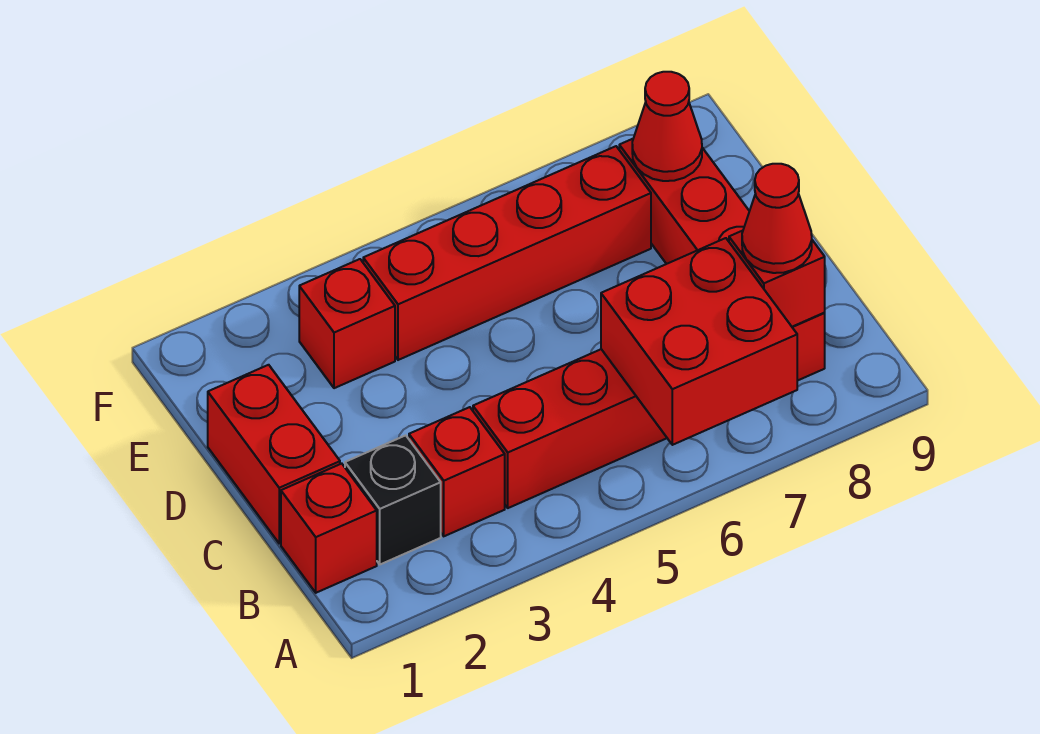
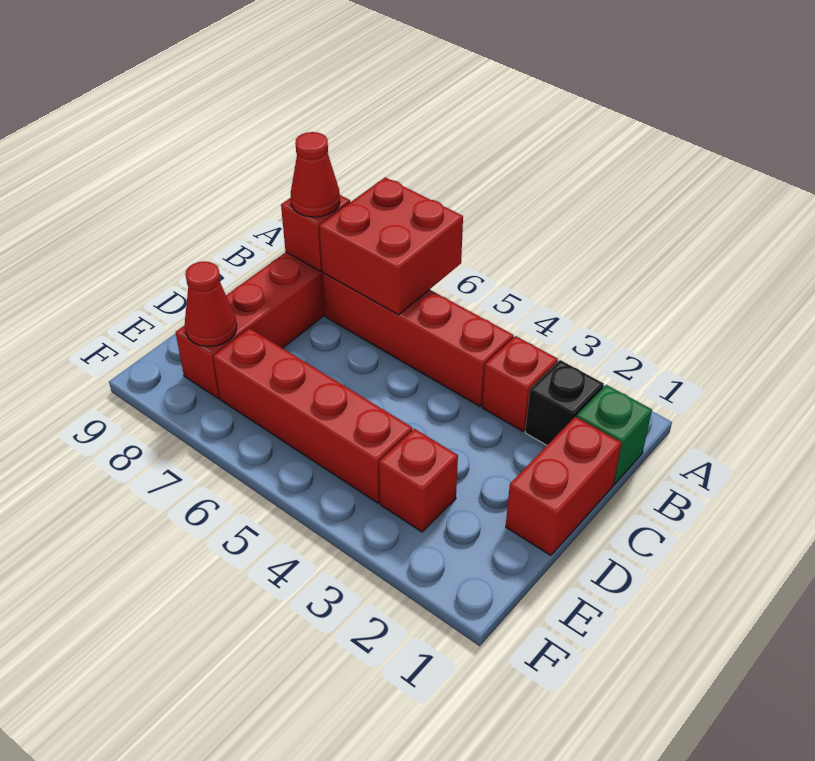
red brick B1 level 1 -> green brick B1 level 1

